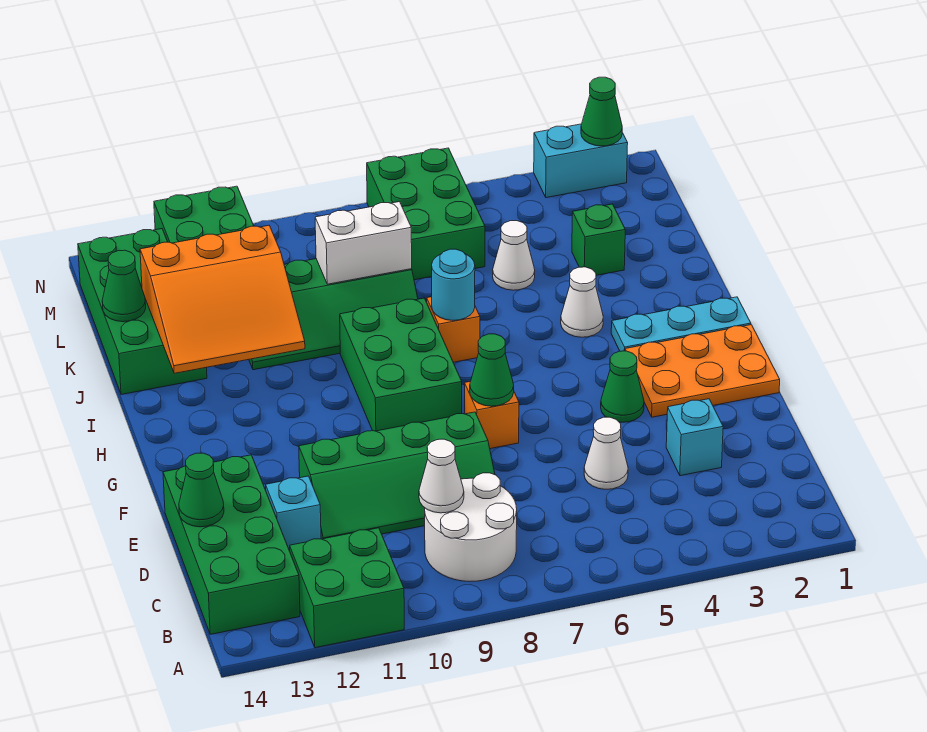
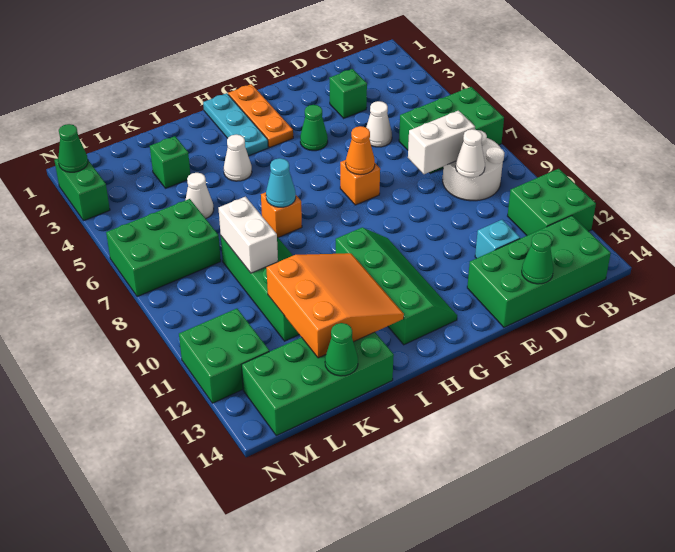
none -> white brick C8:D8 level 2
cyan brick D3 level 1 -> green brick D3 level 1
green slope D8:E11 level 1 top E -> green slope G10:H13 level 1 top H
orange plate F1:G3 level 1 -> orange plate G1:G3 level 1
green cone F7 level 2 -> orange cone F7 level 2
green brick G8:I9 level 1 -> green brick A6:C7 level 1
cyan round brick I7 level 2 -> cyan cone I7 level 2
cyan brick N2:N3 level 1 -> green brick N2:N3 level 1

